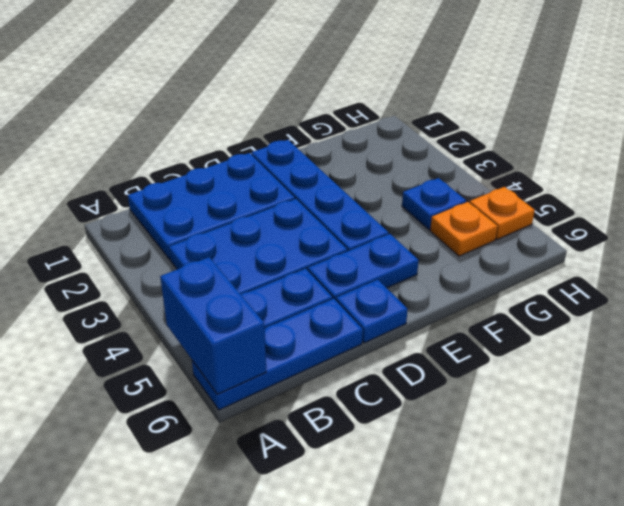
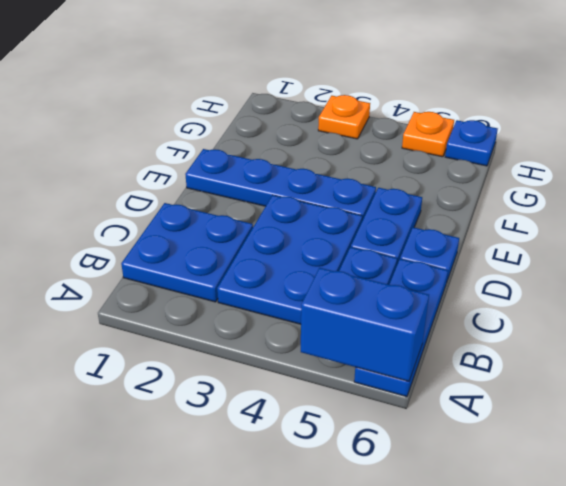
blue plate B1:D2 level 1 -> blue plate B1:C2 level 1
blue plate G4 level 1 -> blue plate H6 level 1
orange plate G5 level 1 -> orange plate H3 level 1

